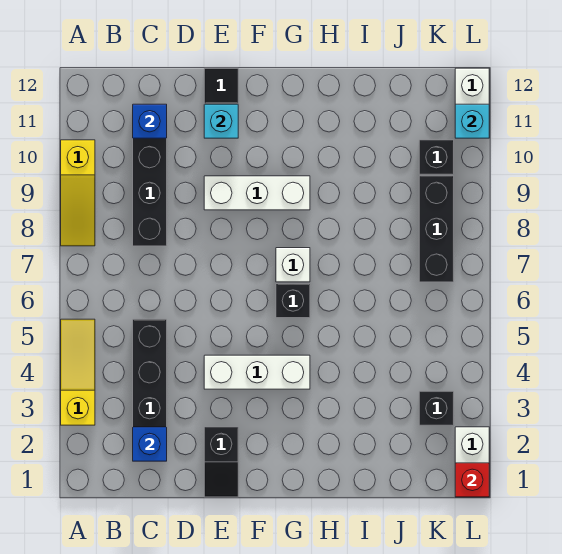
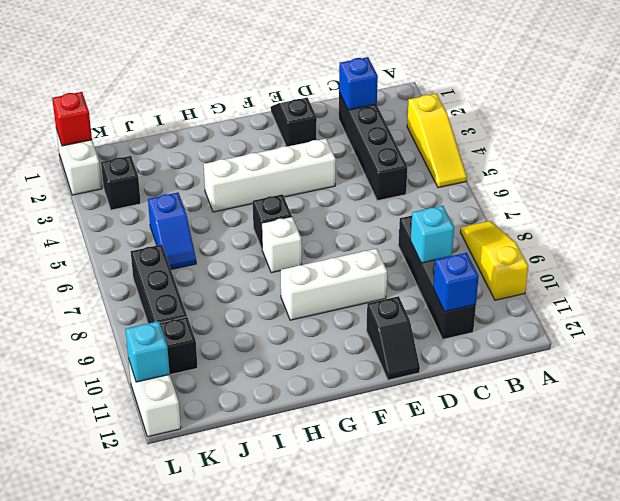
white brick E4:G4 level 1 -> white brick E4:H4 level 1
cyan brick E11 level 2 -> cyan brick C9 level 2
none -> blue slope J5:J6 level 1 top 5

